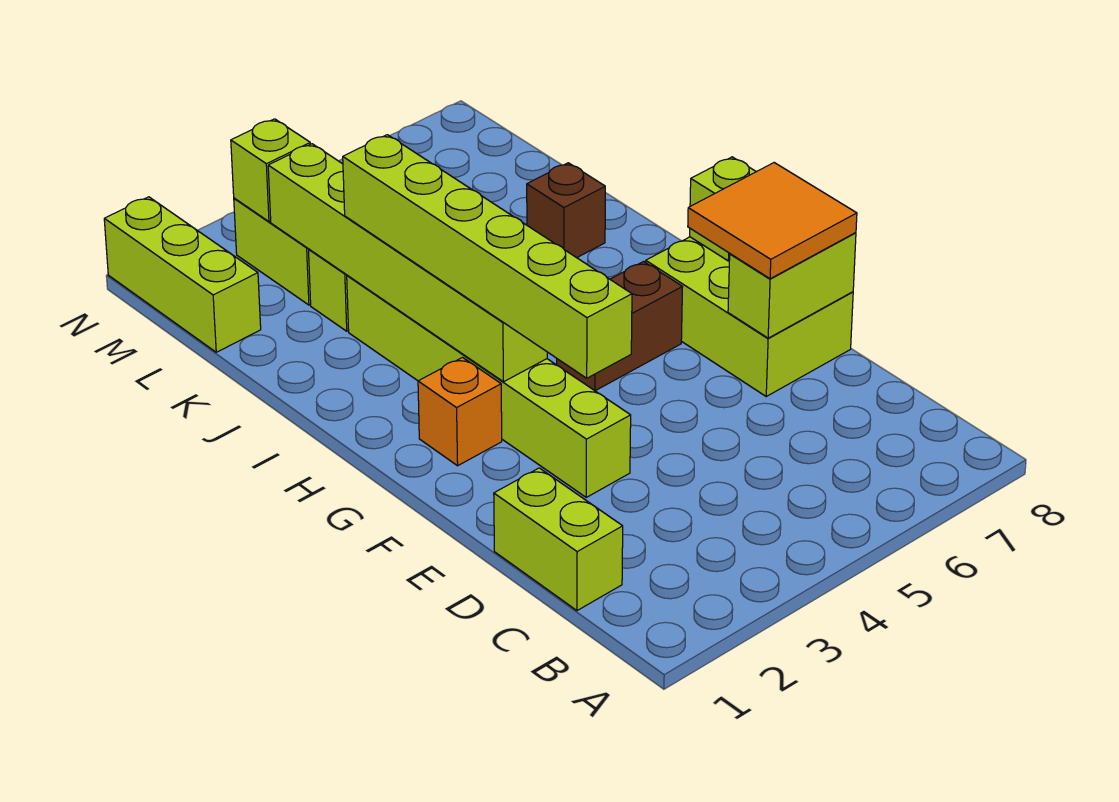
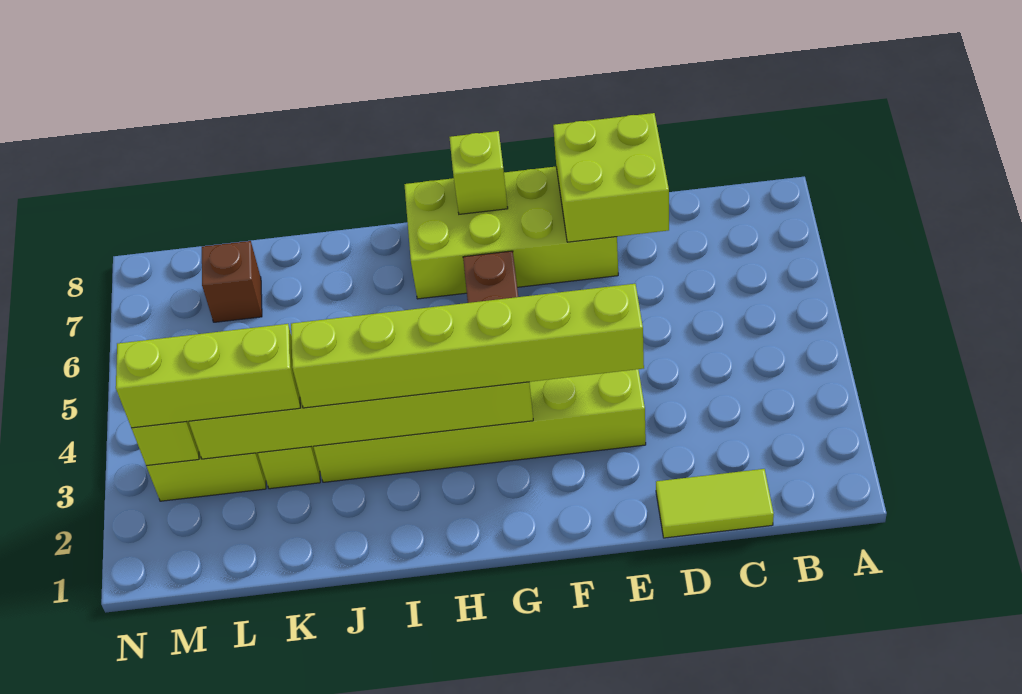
lime brick C1:D1 level 1 -> lime tile C1:D1 level 1
lime brick E7:G8 level 1 -> lime brick E7:H8 level 1
lime brick E7:E8 level 2 -> lime brick D7:E8 level 2
orange tile E7:F8 level 3 -> none
orange brick G2 level 1 -> none
brown brick J7 level 1 -> brown brick L7 level 1
lime brick L1:N1 level 1 -> lime brick K3:M3 level 3

